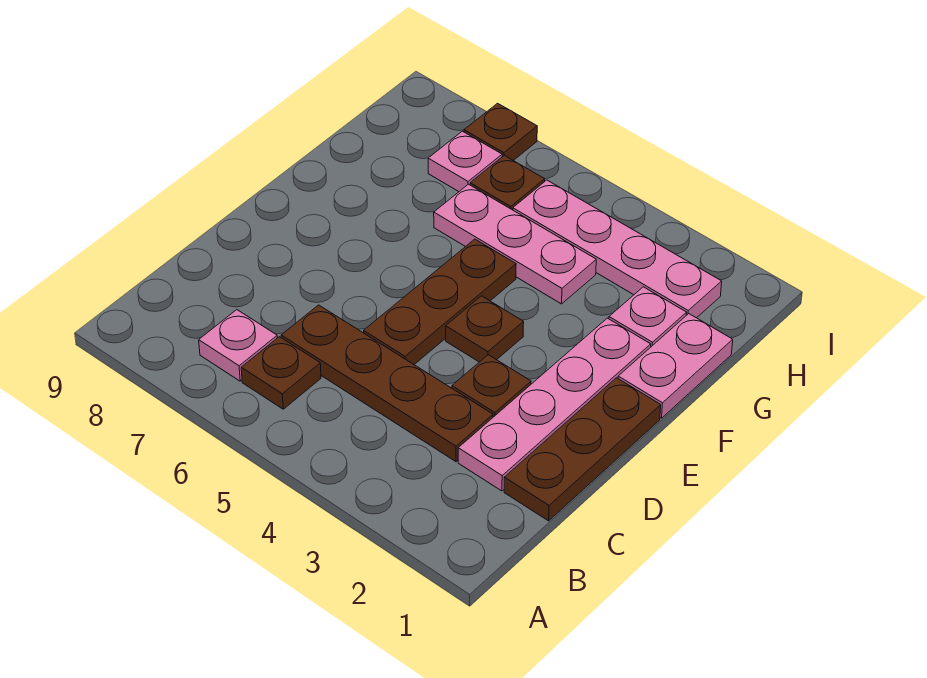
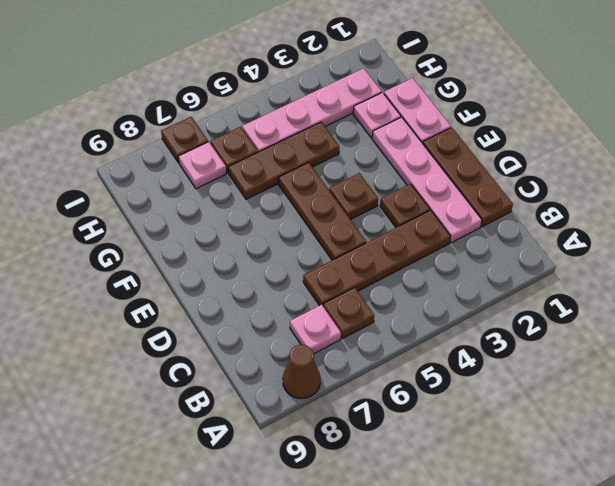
none -> brown cone A8 level 1
pink plate G4:G6 level 1 -> brown plate G4:G6 level 1

